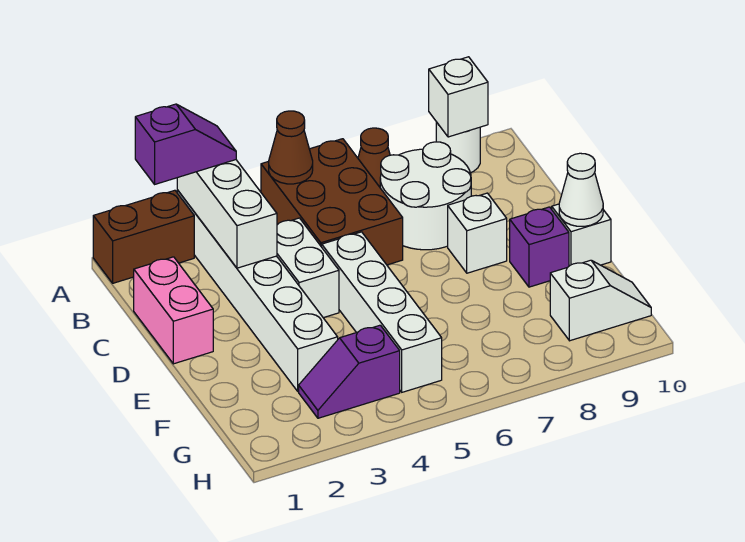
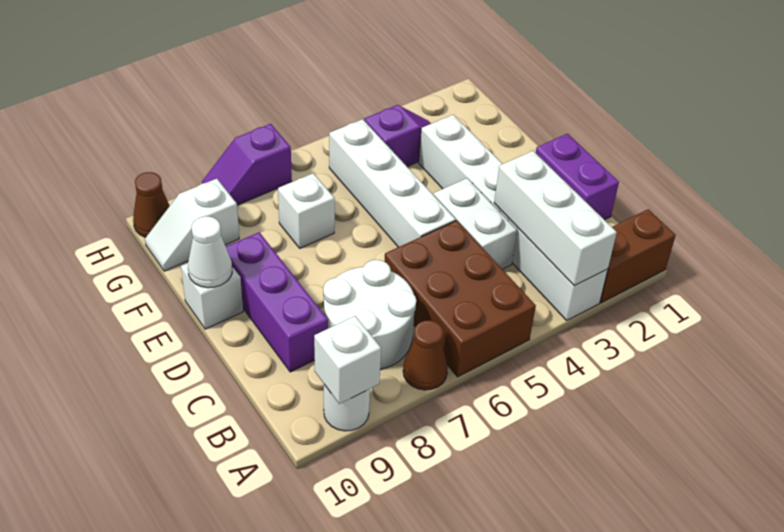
purple slope A2:A3 level 3 top 2 -> purple slope H7:H8 level 1 top 7
brown cone A5 level 2 -> brown cone H10 level 1
pink brick C1:D1 level 1 -> purple brick C1:D1 level 1
white brick D8 level 1 -> white brick F7 level 1
purple brick E9 level 1 -> purple brick C9:E9 level 1

